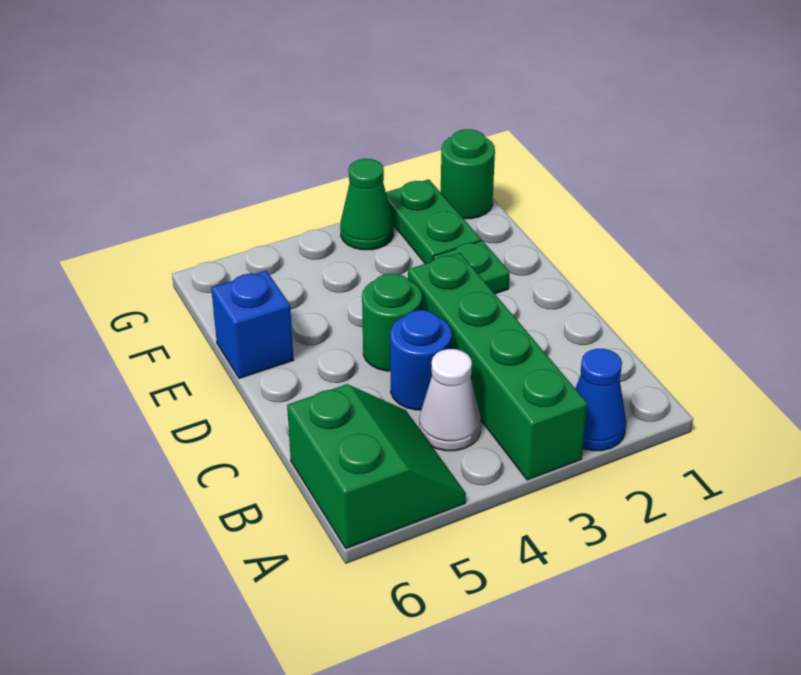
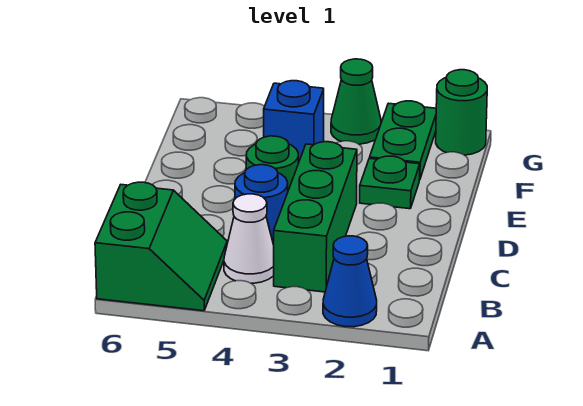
green brick A3:D3 level 1 -> green brick B3:D3 level 1
blue brick E6 level 1 -> blue brick F4 level 1

